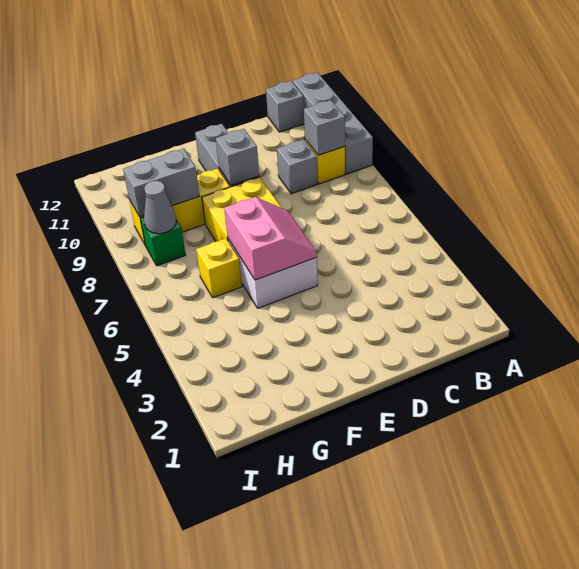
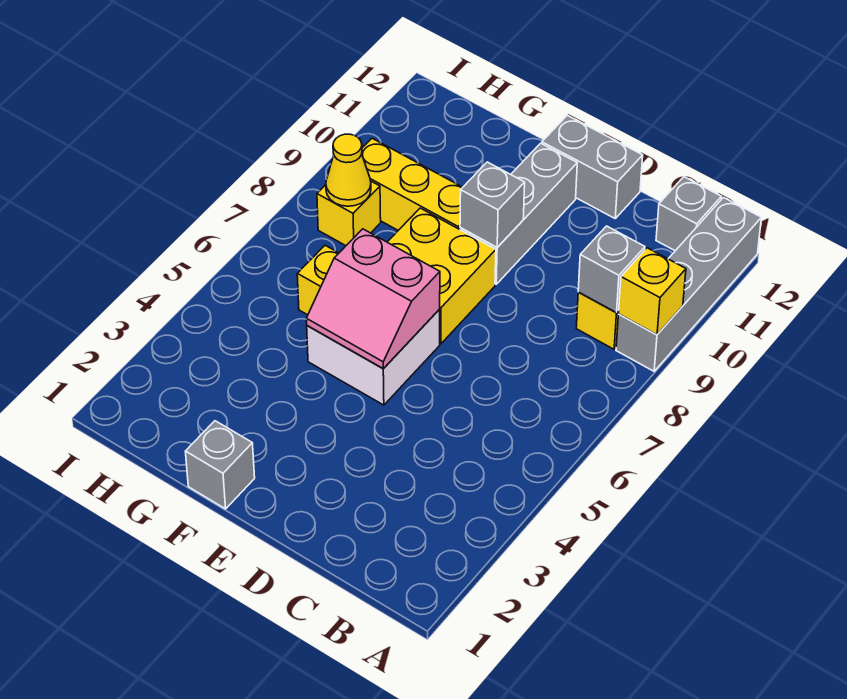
none -> yellow brick A9 level 2
grey brick C9 level 1 -> grey brick F1 level 1
pink slope E5:F6 level 2 top F -> pink slope E5:F6 level 2 top 6
grey brick G9:H9 level 2 -> grey brick D12:E12 level 1
green brick H8 level 1 -> yellow brick H8 level 1
grey cone H8 level 2 -> yellow cone H8 level 2

